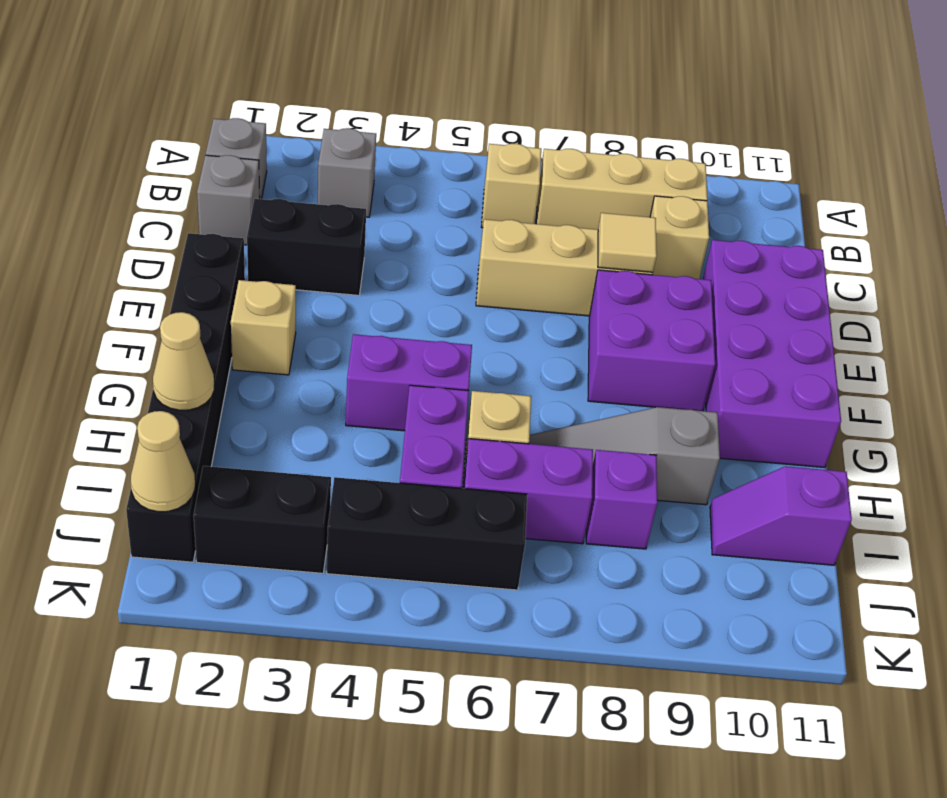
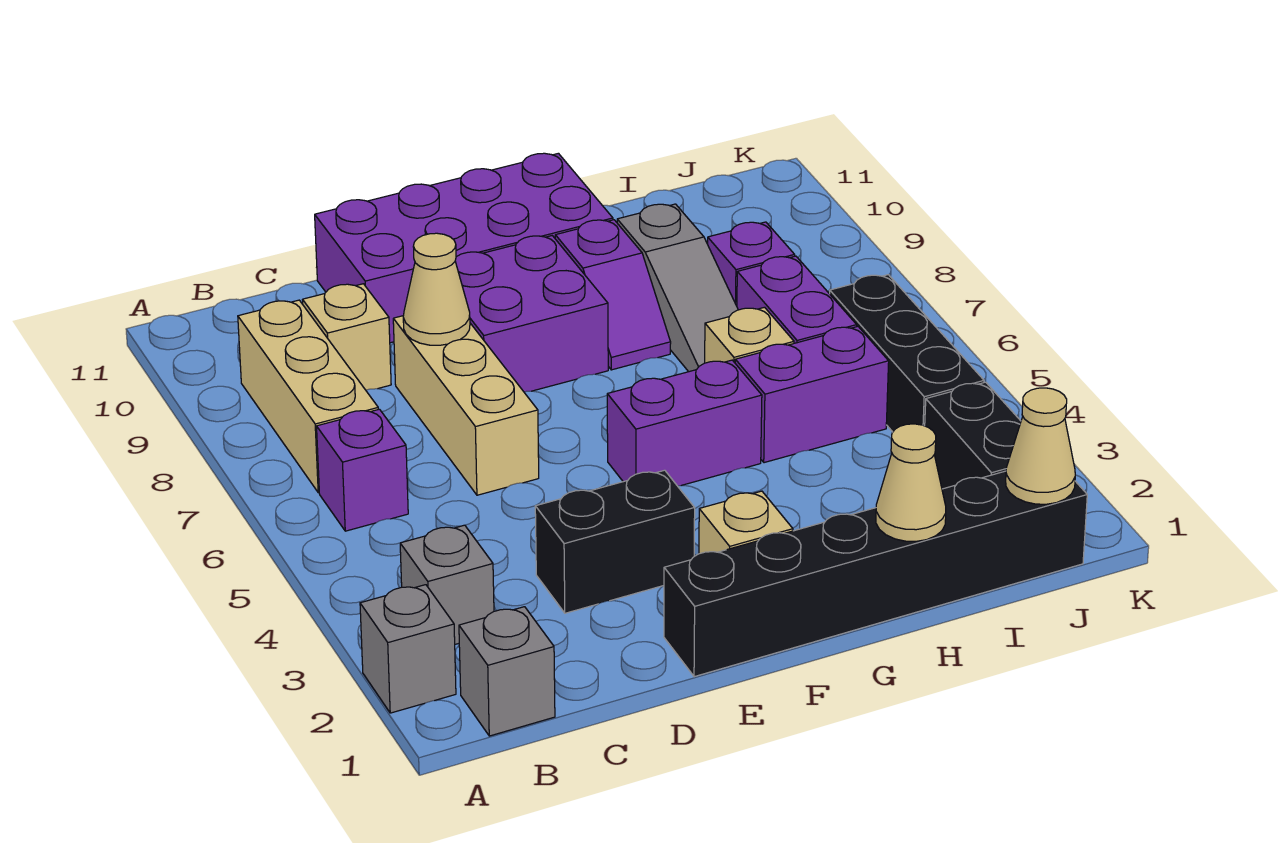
tan brick B6 level 1 -> purple brick B6 level 1
grey brick C1 level 1 -> grey brick A2 level 1
black brick D2:D3 level 1 -> black brick D3:E3 level 1
tan tile D8 level 2 -> tan cone D8 level 2
purple brick G4:G5 level 1 -> purple brick F5:G5 level 1
purple slope I10:I11 level 1 top 11 -> purple slope G8:G9 level 1 top 9

